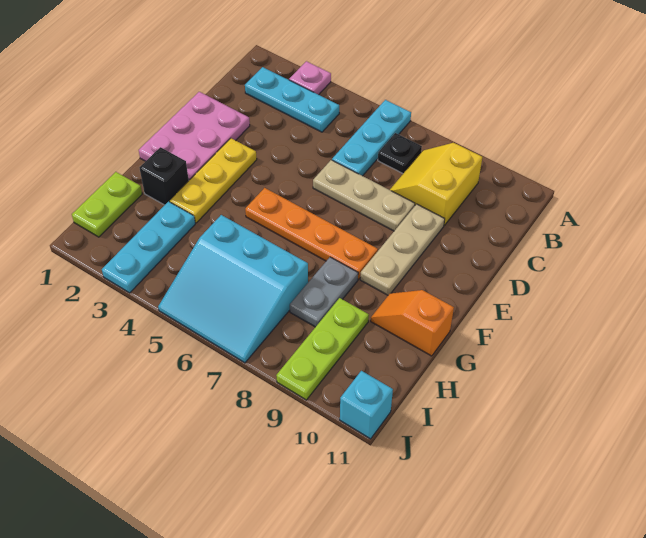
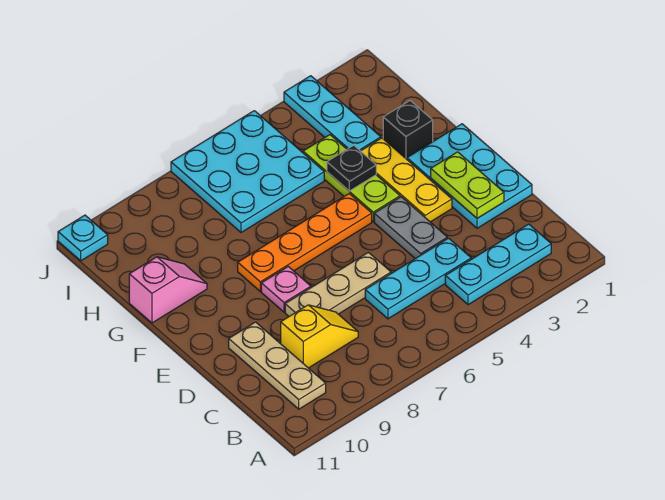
pink plate A3 level 1 -> pink plate E8 level 1
cyan plate A6:C6 level 1 -> cyan plate C4:C6 level 1
black plate B7 level 1 -> black plate G4 level 2
yellow slope B8:C9 level 1 top 9 -> yellow slope C8:C9 level 1 top 9
pink plate D1:F2 level 1 -> cyan plate D1:F2 level 1
tan plate D9:F9 level 1 -> tan plate B10:D10 level 1
grey plate G8:H8 level 1 -> grey plate D4:E4 level 1
orange slope G10:G11 level 1 top 11 -> pink slope G10:G11 level 1 top 11
lime plate H1:I1 level 1 -> lime plate D2:E2 level 2
cyan slope H5:J7 level 1 top H -> cyan plate H5:J7 level 1
lime plate H9:J9 level 1 -> lime plate F4:H4 level 1
cyan brick J11 level 1 -> cyan plate J11 level 1

